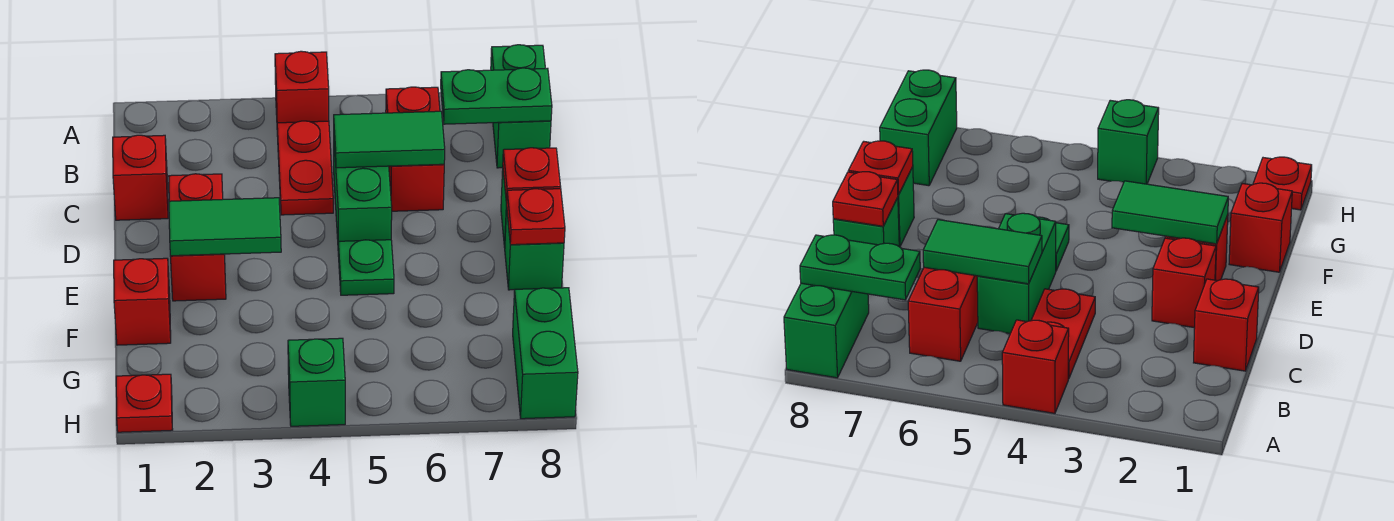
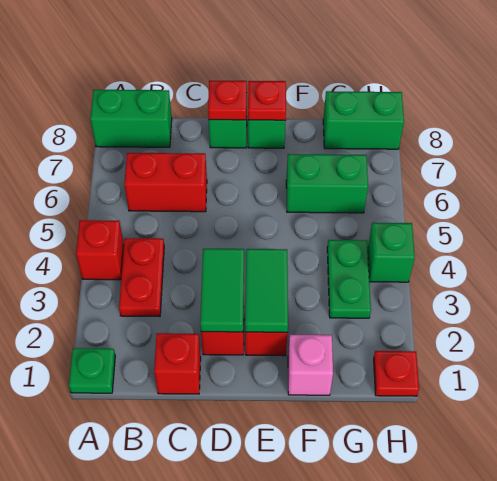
red plate B4:C4 level 1 -> red plate B3:B4 level 1
green plate B7:B8 level 2 -> green plate G3:G4 level 1
green brick C5:D5 level 1 -> green brick F6:G6 level 1
green tile C5:C6 level 2 -> green tile D2:D3 level 2
green plate E5 level 1 -> green plate A1 level 1
red brick F1 level 1 -> pink brick F1 level 1

